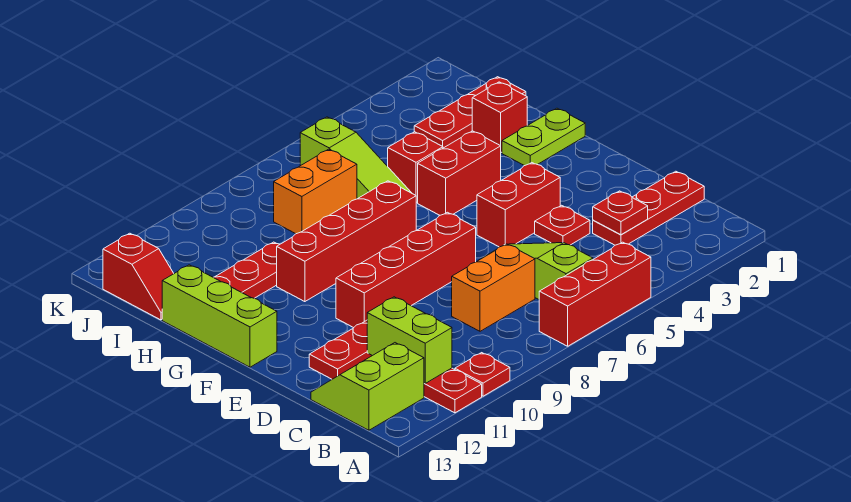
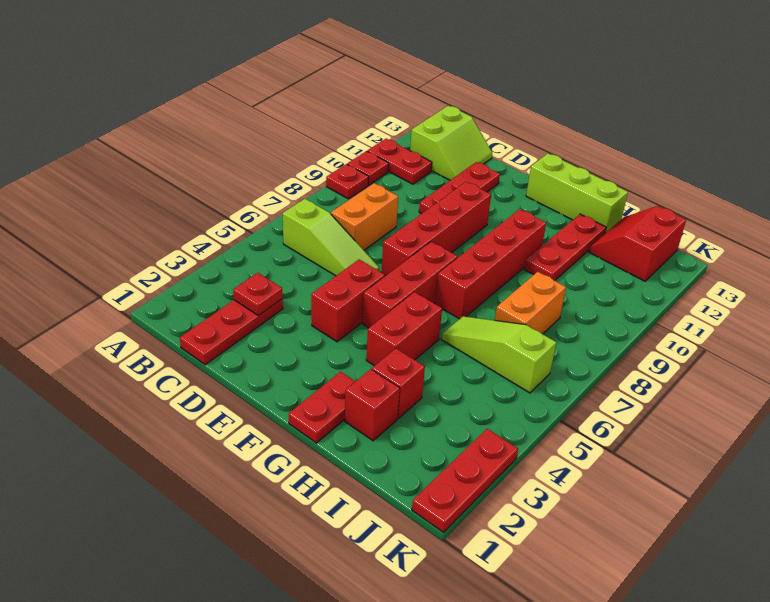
red brick A5:A7 level 1 -> red brick F5:F7 level 1
lime brick B11:C11 level 2 -> none
red plate D4 level 1 -> red plate A9 level 1
lime plate G1:G2 level 1 -> red plate G1:G2 level 1
red brick H5 level 1 -> red brick H3 level 1
red plate I1:I3 level 1 -> red plate K1:K3 level 1
red slope I13:J13 level 1 top J -> red slope I12:J13 level 1 top J

